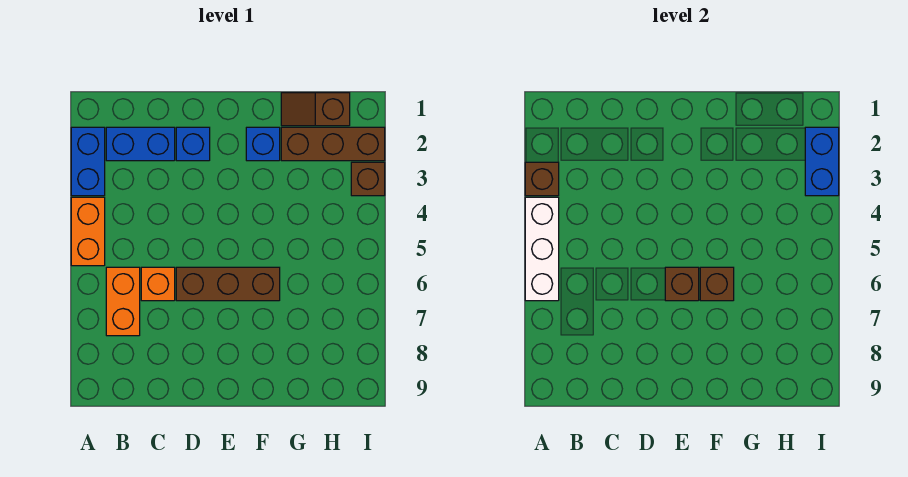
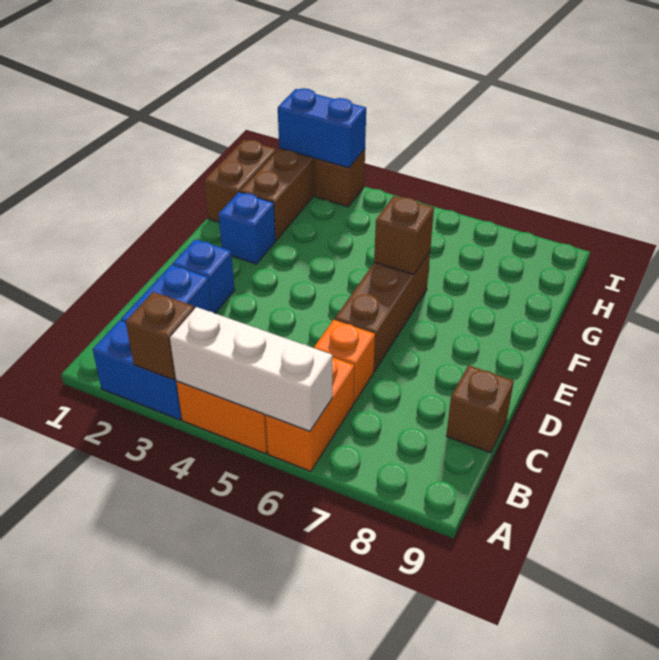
orange brick B6:B7 level 1 -> orange brick A6:B6 level 1
brown brick E6 level 2 -> brown brick C9 level 1
brown slope G1:H1 level 1 top H -> brown brick G1:H1 level 1

